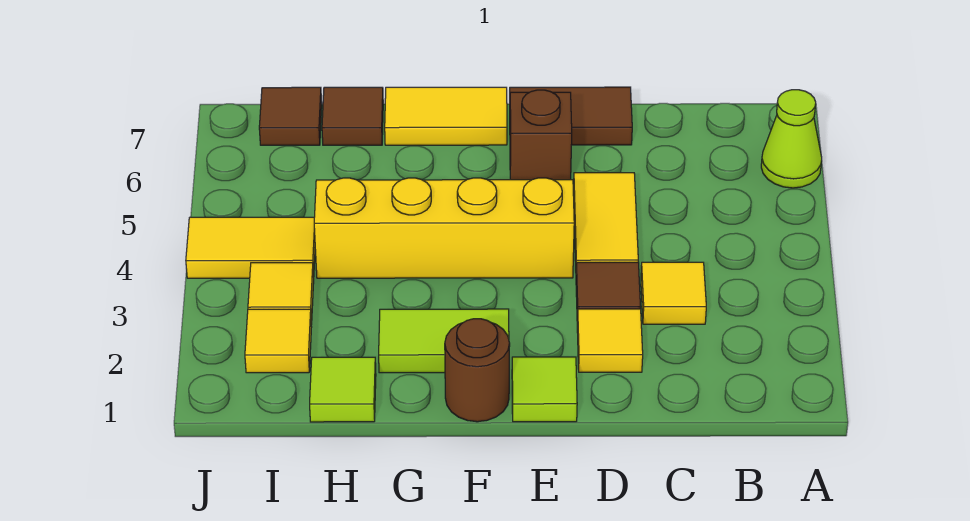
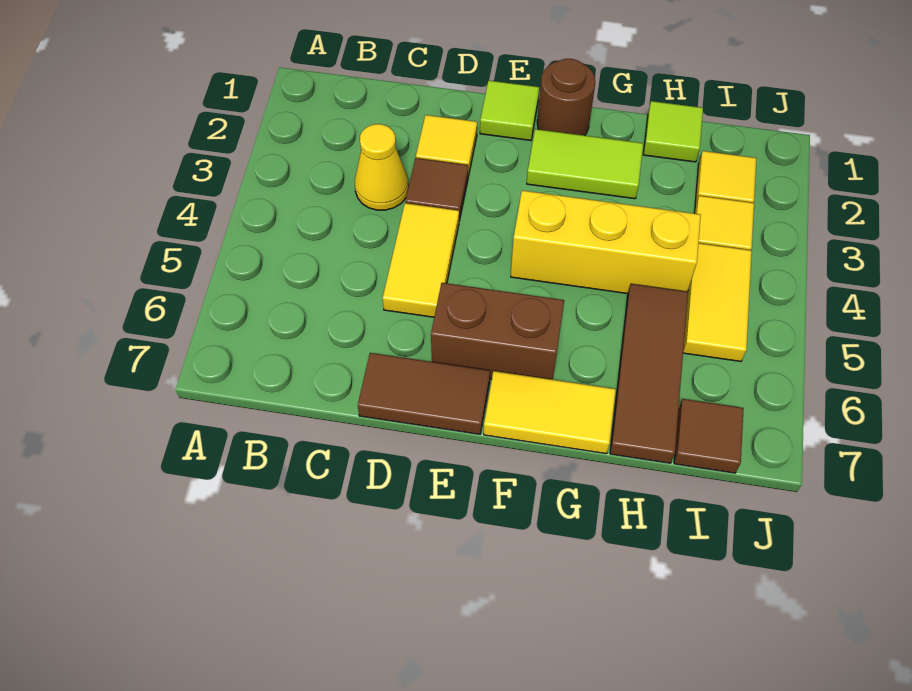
lime cone A6 level 1 -> none
yellow tile C3 level 1 -> yellow cone C3 level 1
yellow brick E4:H4 level 1 -> yellow brick F4:H4 level 1
brown brick E6 level 1 -> brown brick E6:F6 level 1
brown tile H7 level 1 -> brown tile H5:H7 level 1
yellow tile I4:J4 level 1 -> yellow tile I4:I5 level 1

